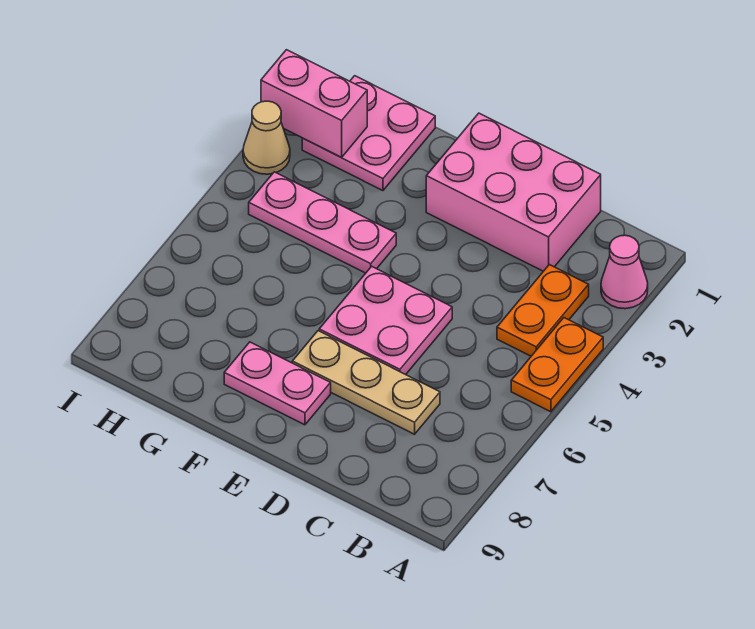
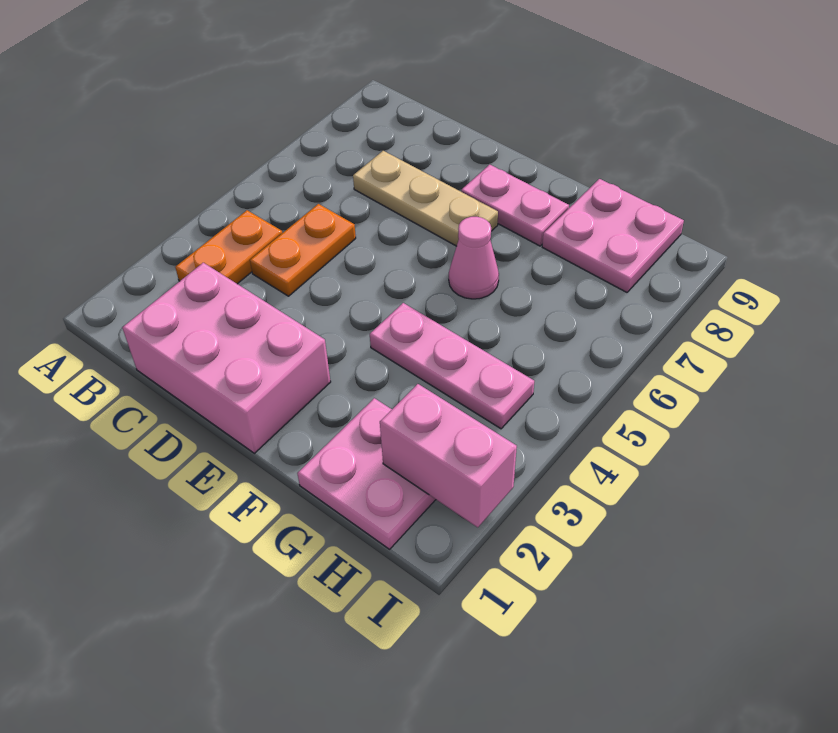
pink cone A2 level 1 -> pink cone F6 level 1
orange plate A4:A5 level 1 -> orange plate C4:C5 level 1
pink plate D5:E6 level 1 -> pink plate G8:H9 level 1
tan cone I3 level 1 -> none

